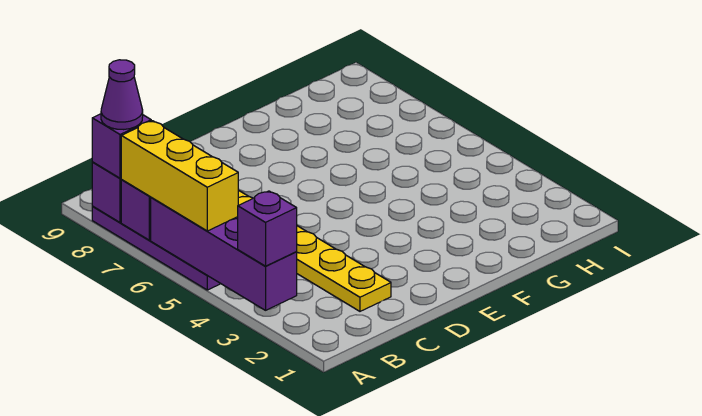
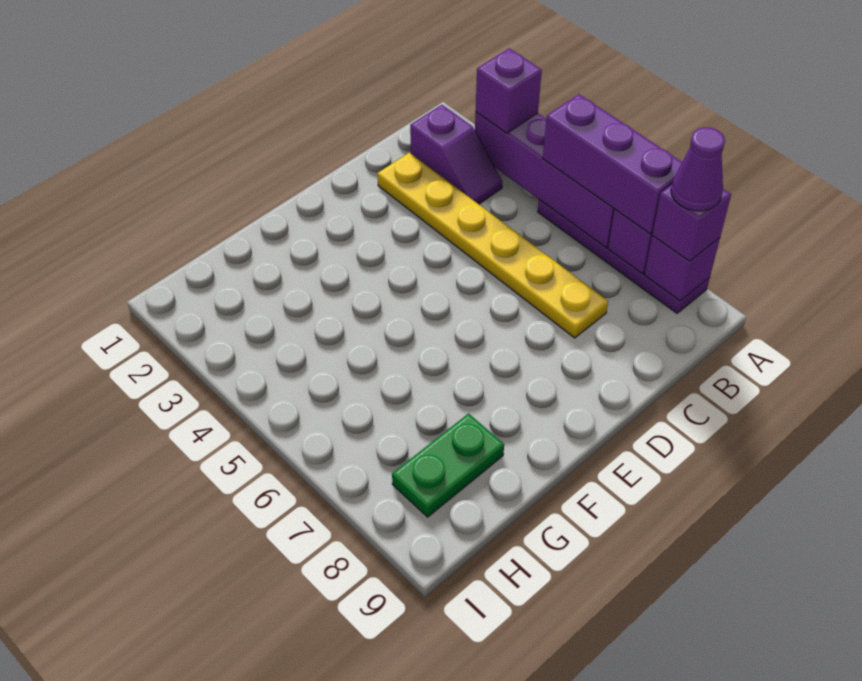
yellow brick A5:A7 level 3 -> purple brick A5:A7 level 3
none -> purple slope B2:B3 level 1 top 2
none -> green plate G8:H8 level 1

